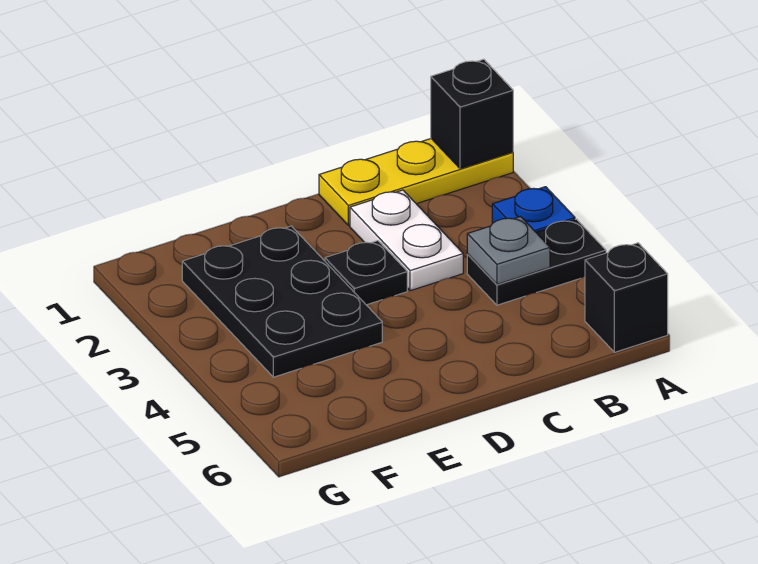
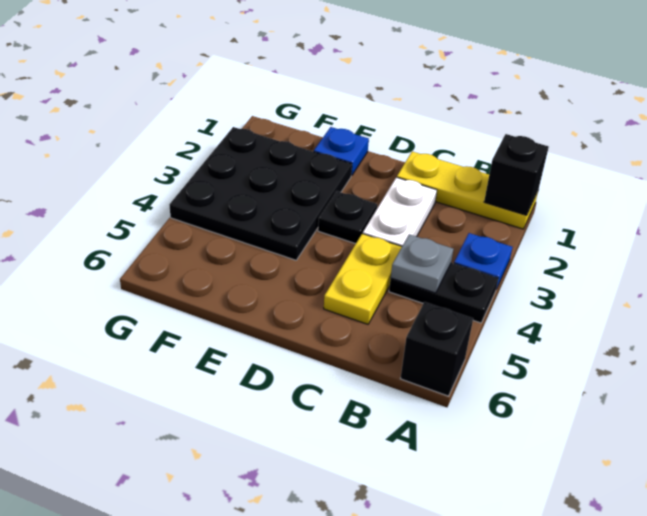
none -> yellow plate C4:C5 level 1
none -> blue plate E1 level 1
black plate E2:F4 level 1 -> black plate E2:G4 level 1

